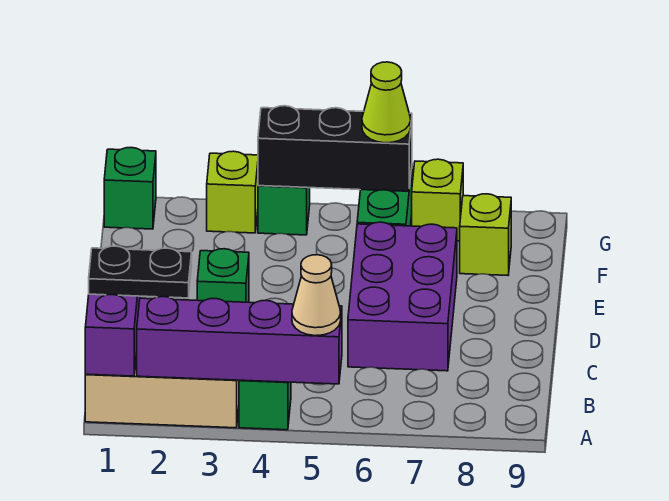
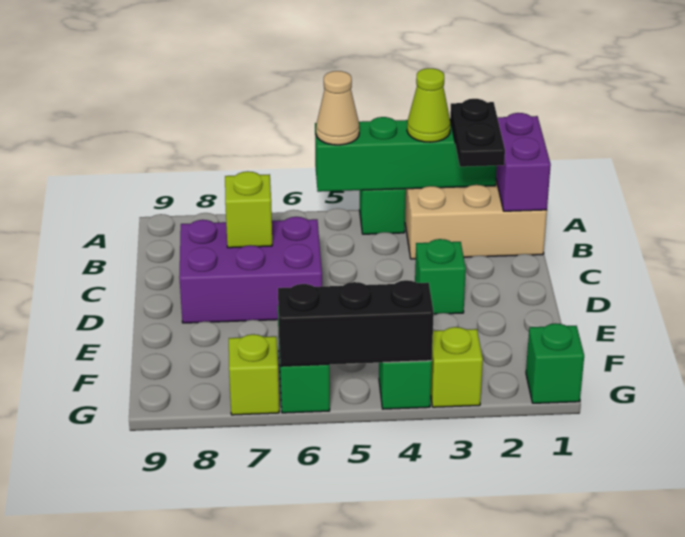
purple brick A2:A5 level 2 -> green brick A2:A5 level 2
black plate B1:B2 level 3 -> black plate A2:B2 level 3
purple brick C6:E7 level 1 -> purple brick C6:D8 level 1
lime brick F8 level 1 -> lime brick C7 level 2
lime cone G6 level 3 -> lime cone A3 level 3

